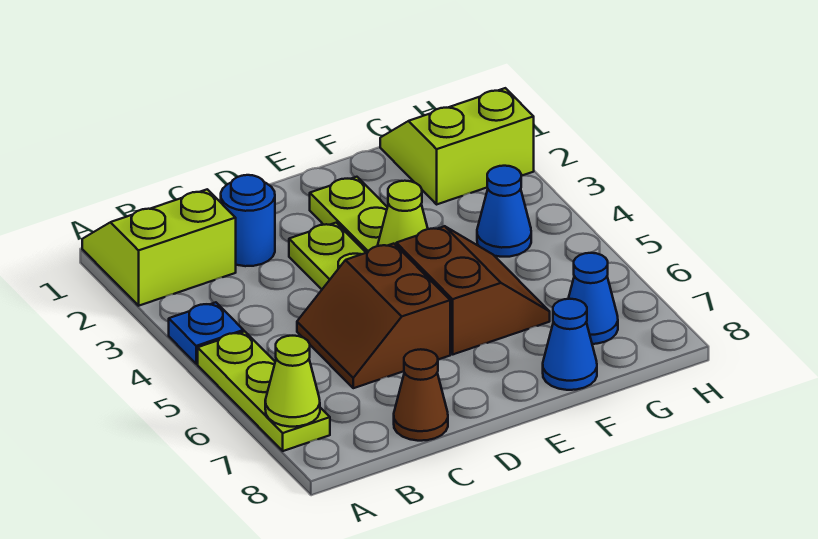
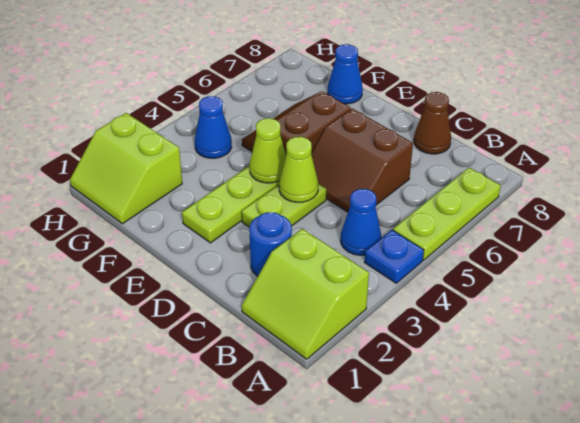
lime cone A7 level 2 -> lime cone D4 level 2
brown slope C5:D6 level 1 top D -> brown slope C5:D6 level 1 top 6
blue cone G7 level 1 -> blue cone B4 level 1

